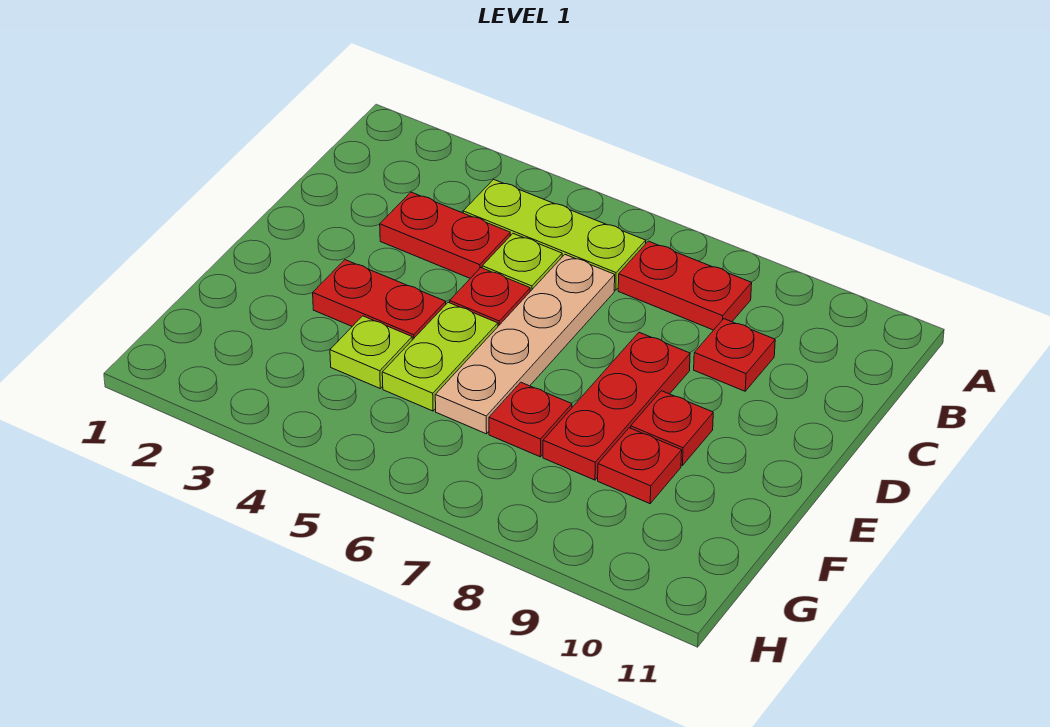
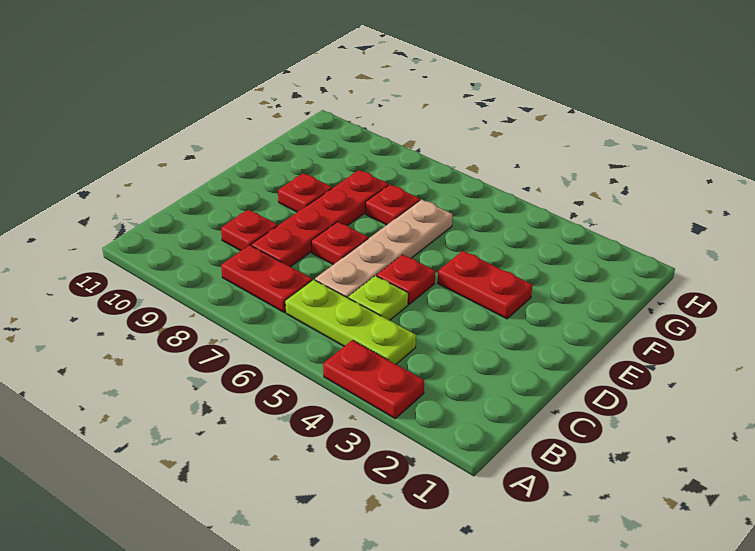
red plate C3:C4 level 1 -> red plate A3:A4 level 1
red plate D8:F8 level 1 -> red plate C8:F8 level 1
lime plate E5:F5 level 1 -> none
lime plate F4 level 1 -> none
red plate F9 level 1 -> red plate D7 level 1

